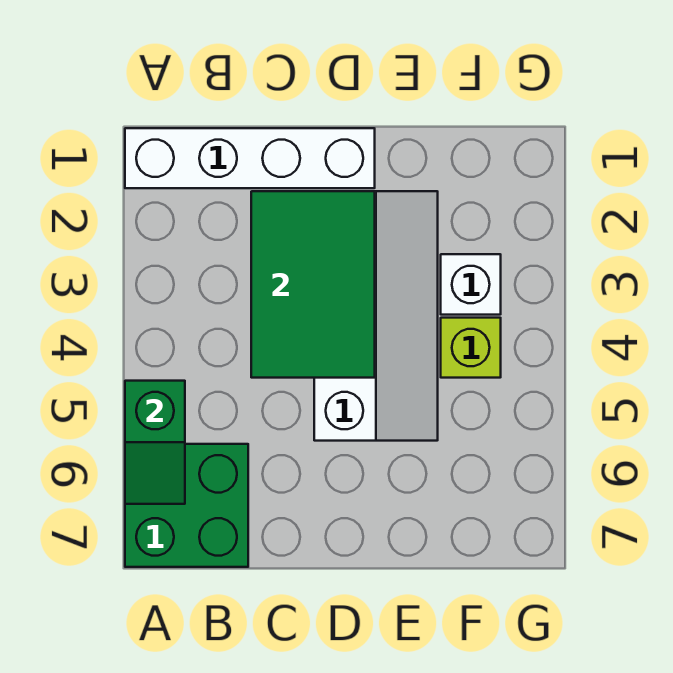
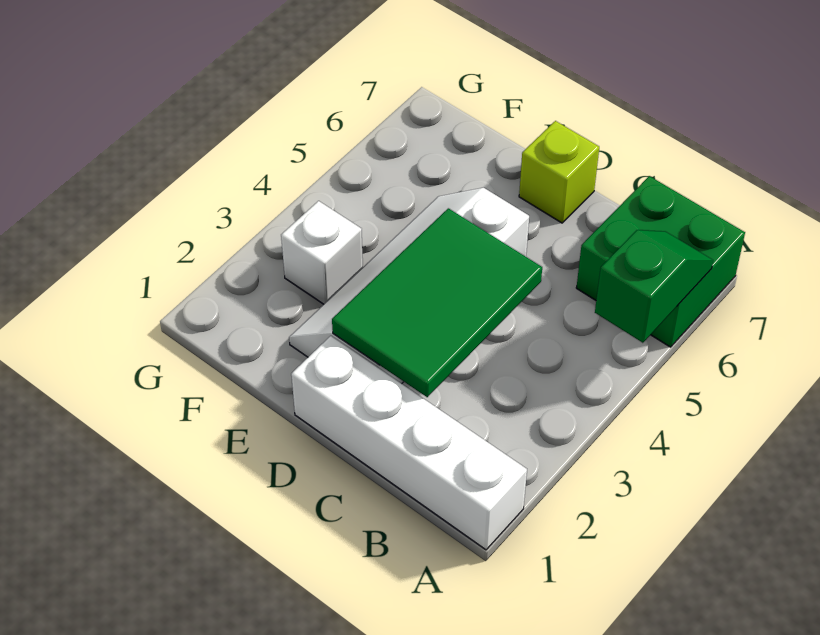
lime brick F4 level 1 -> lime brick D7 level 1

